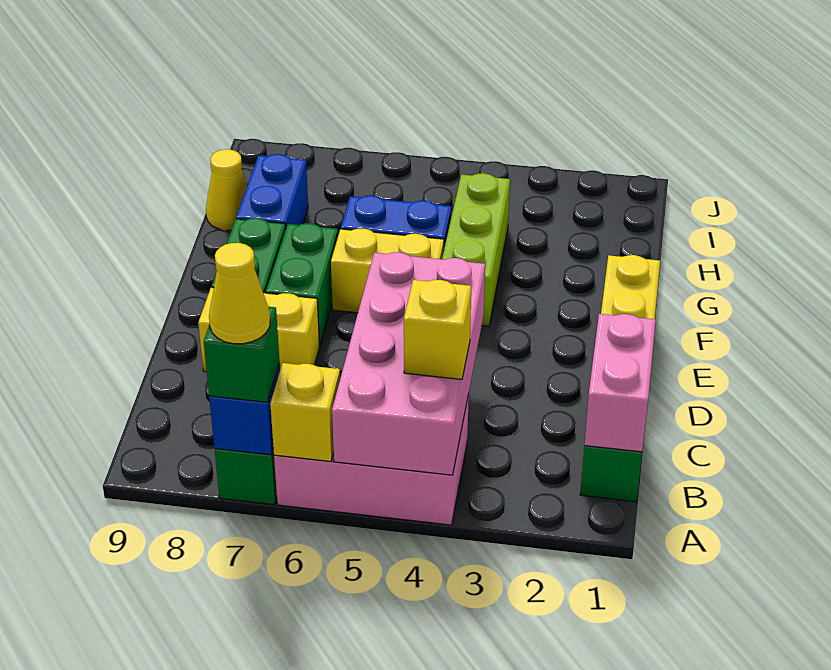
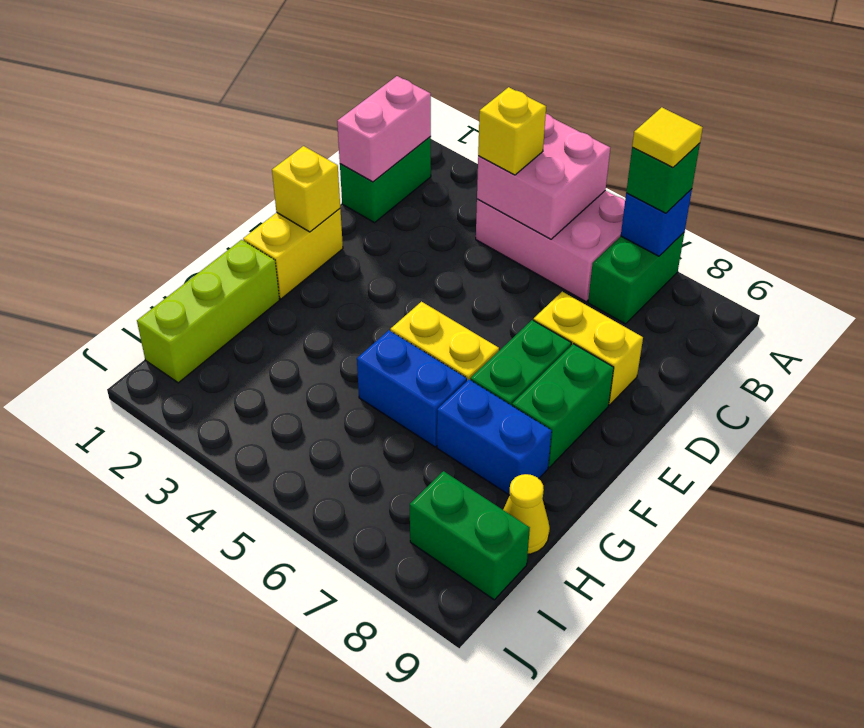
pink brick A4:D5 level 2 -> pink brick A4:B5 level 2
yellow brick A6 level 2 -> yellow brick E1 level 2
yellow cone A7 level 4 -> yellow tile A7 level 4
lime brick F4:H4 level 1 -> lime brick G1:I1 level 1
blue brick G8:H8 level 1 -> blue brick G7:G8 level 1
none -> green brick I8:I9 level 1

